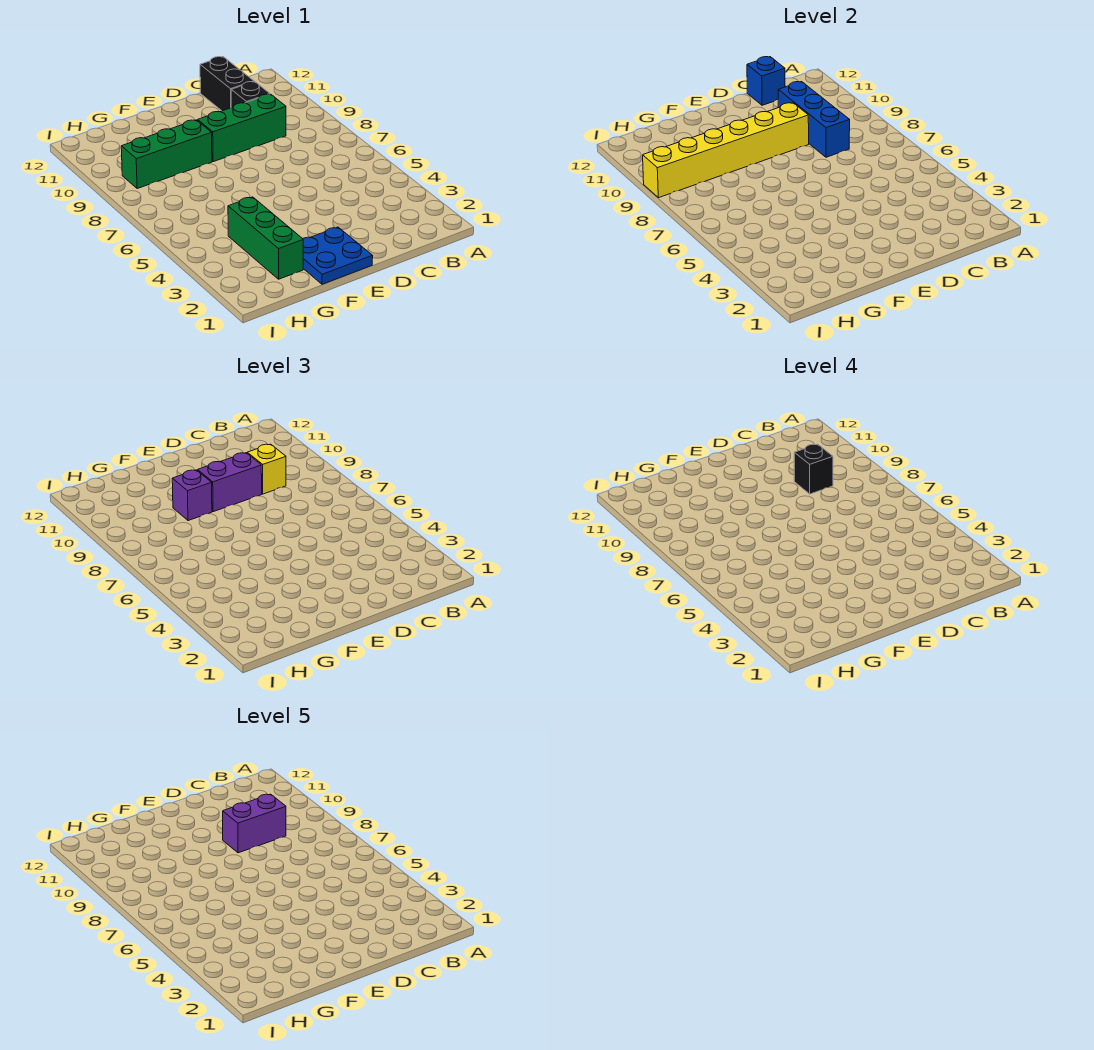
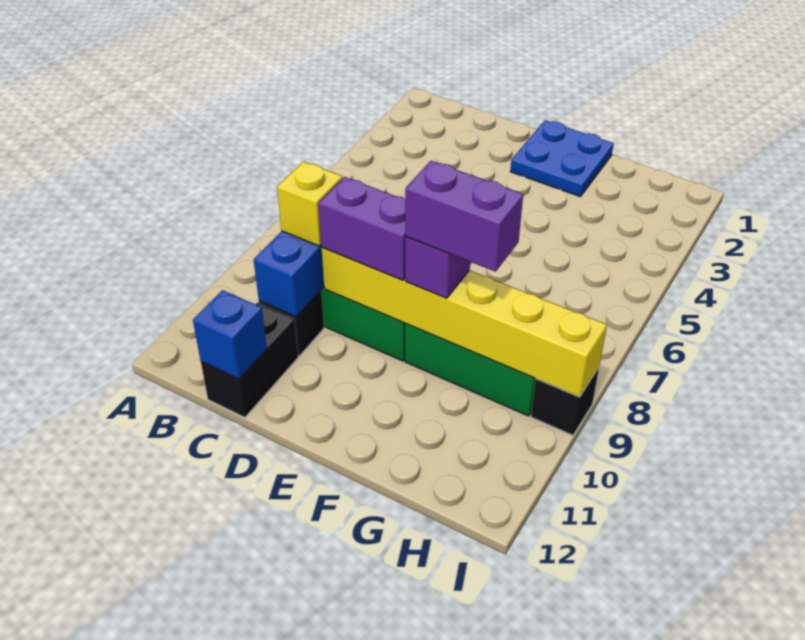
black brick C9 level 4 -> black brick I9 level 1
purple brick C9:D9 level 5 -> purple brick F9:G9 level 4
green brick G2:G4 level 1 -> none

